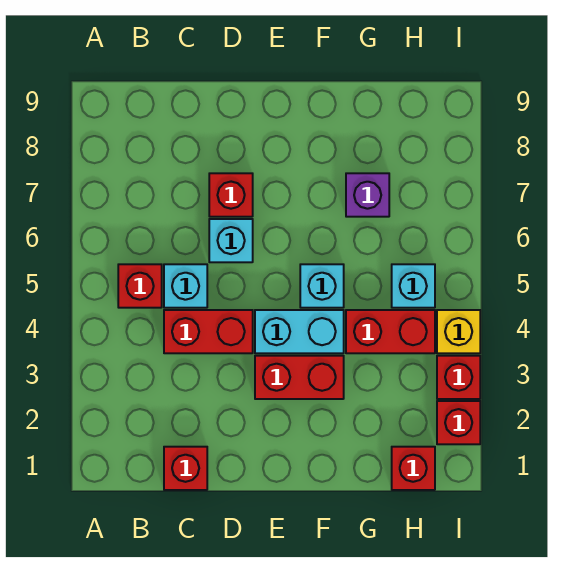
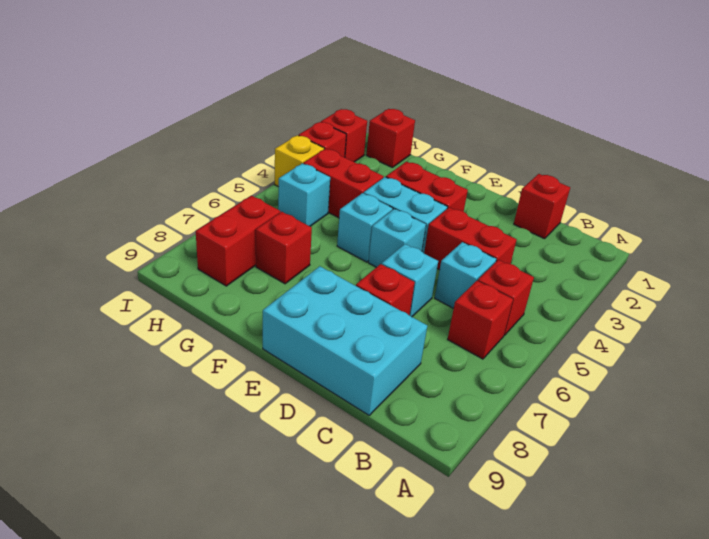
none -> red brick B6 level 1
none -> cyan brick C8:E9 level 1
none -> cyan brick E5 level 1
purple brick G7 level 1 -> red brick G7 level 1
none -> red brick H7:H8 level 1

